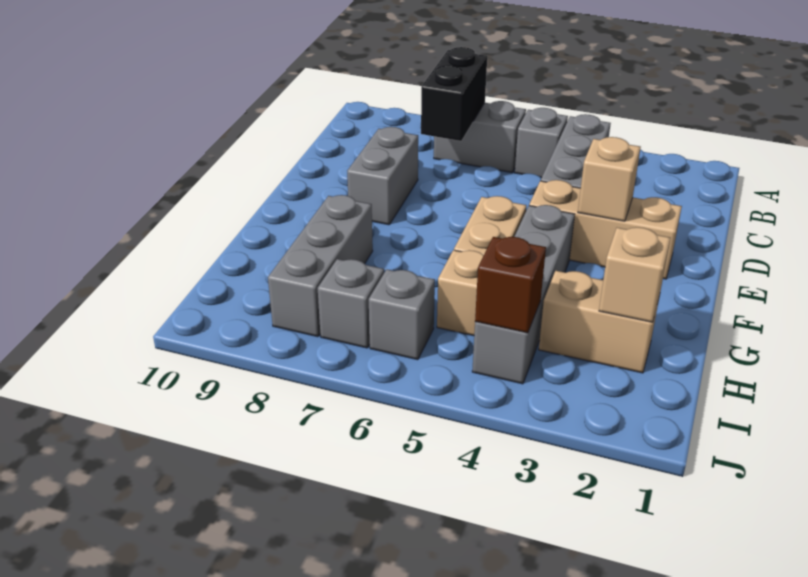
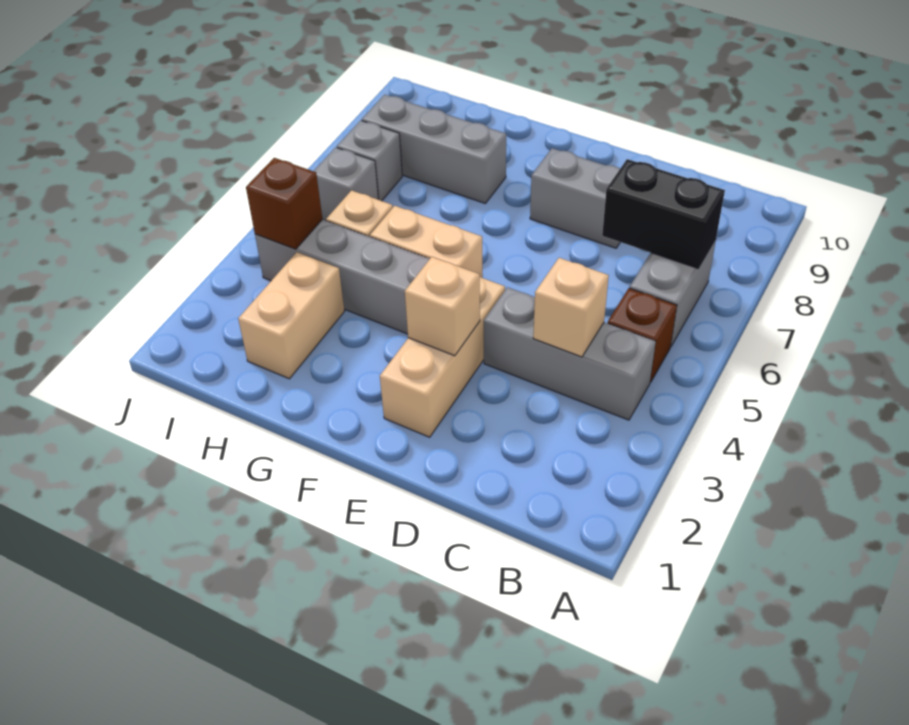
grey brick B5 level 1 -> brown brick B5 level 1
tan brick H2 level 2 -> tan brick C4 level 2

